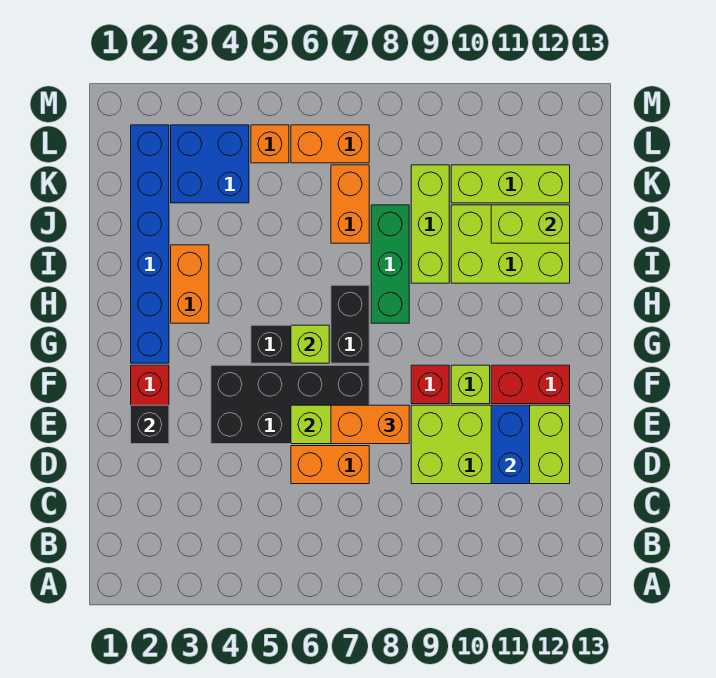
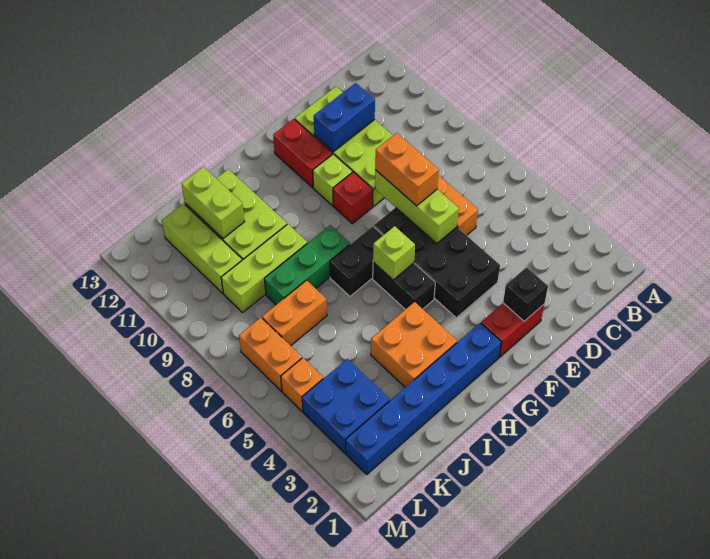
orange brick H3:I3 level 1 -> orange brick H3:I4 level 1

